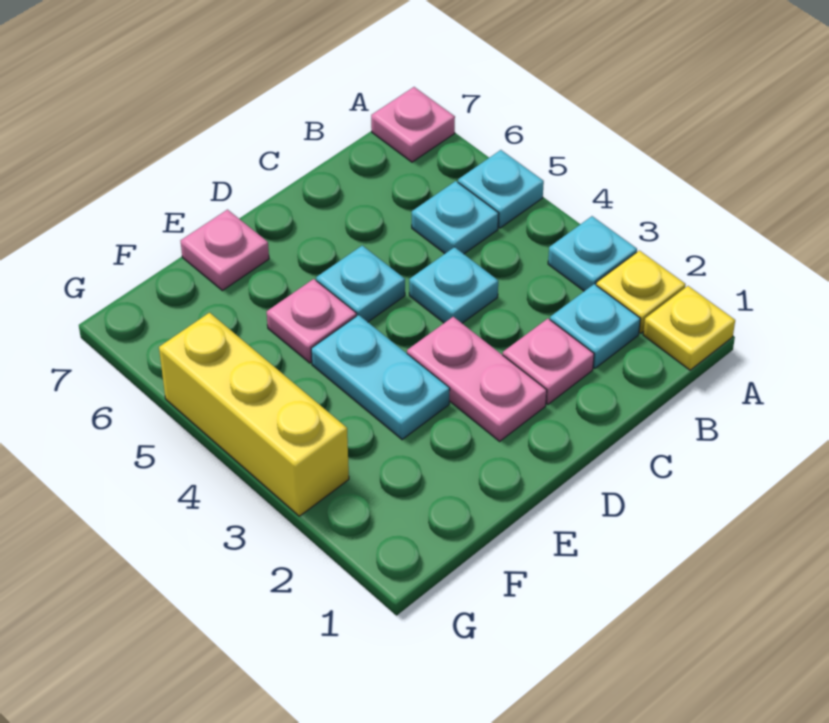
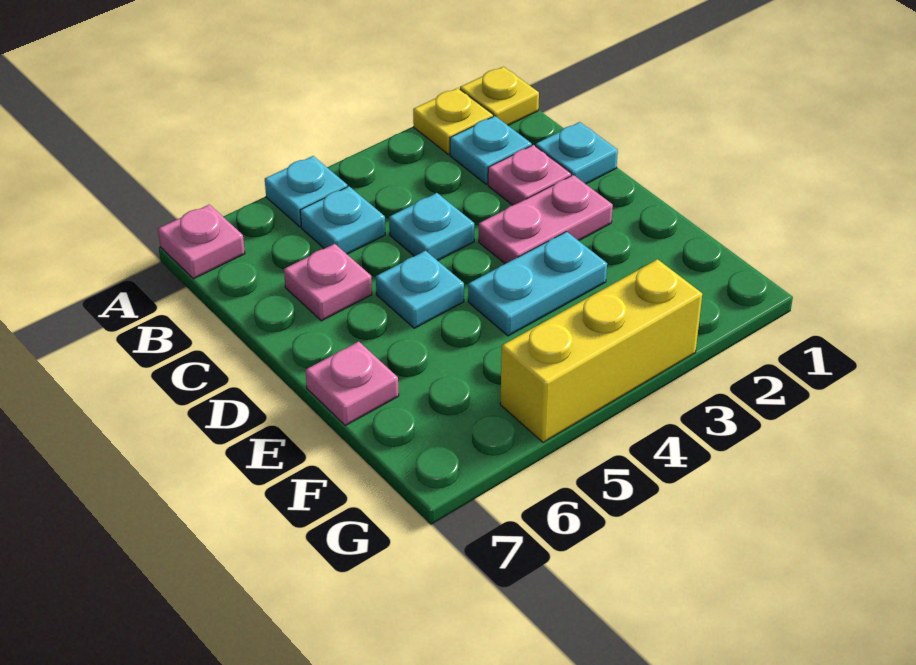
cyan plate A3 level 1 -> cyan plate C1 level 1
pink plate E5 level 1 -> pink plate C6 level 1

